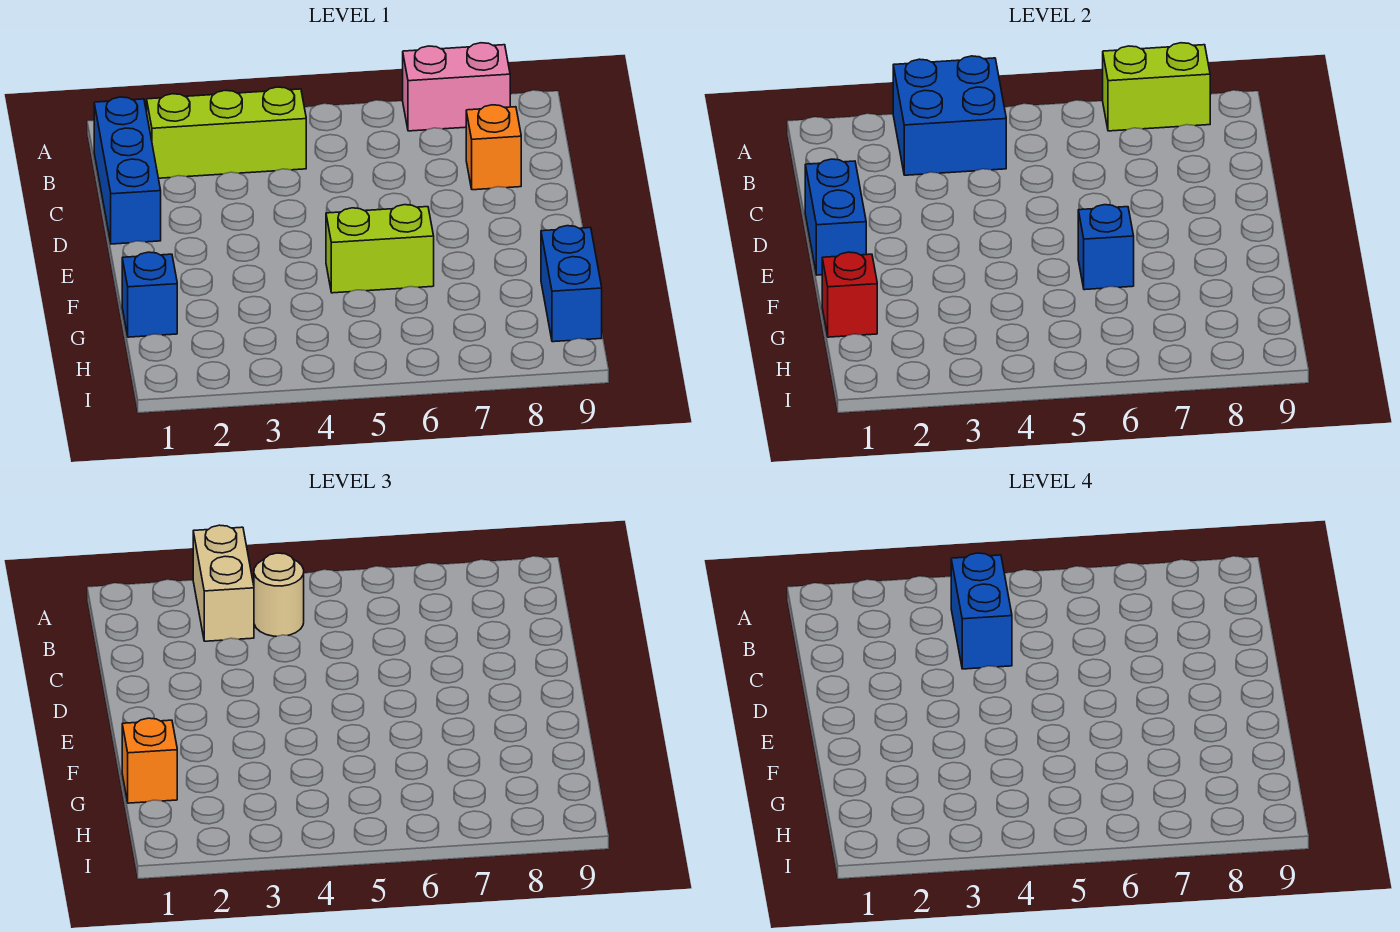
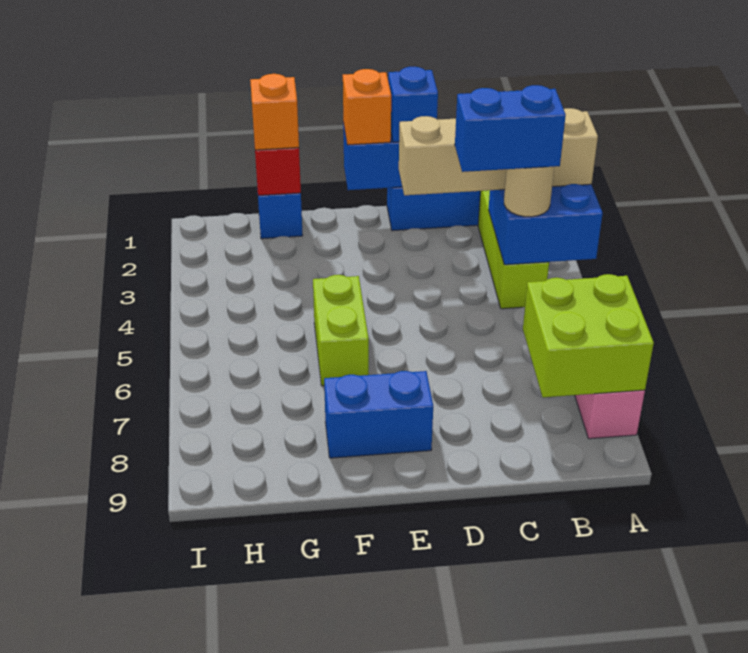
tan brick A3:B3 level 3 -> tan brick A3:D3 level 3
lime brick A7:A8 level 2 -> lime brick A7:B8 level 2
orange brick C8 level 1 -> orange brick E1 level 3
blue brick F6 level 2 -> blue brick D1 level 3
blue brick G9:H9 level 1 -> blue brick E8:F8 level 1

